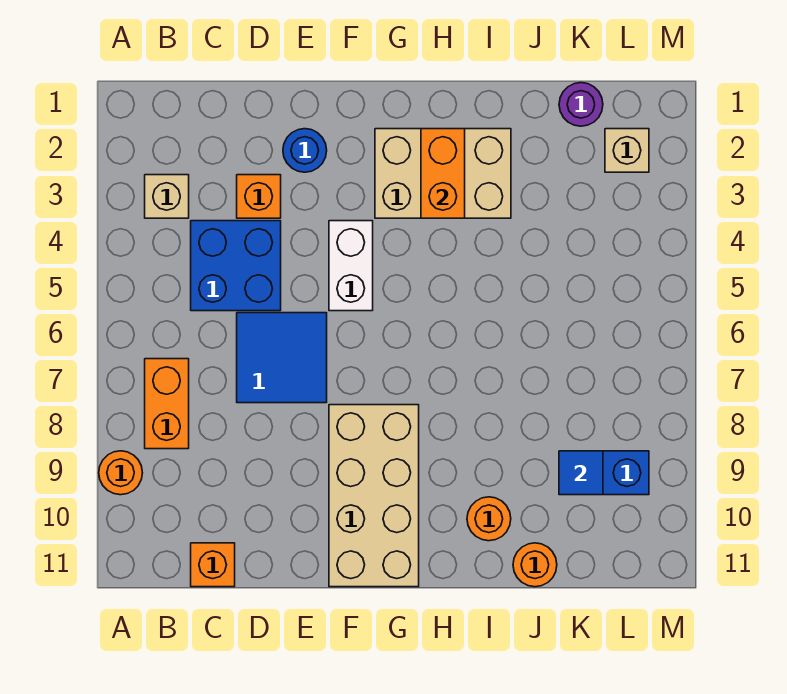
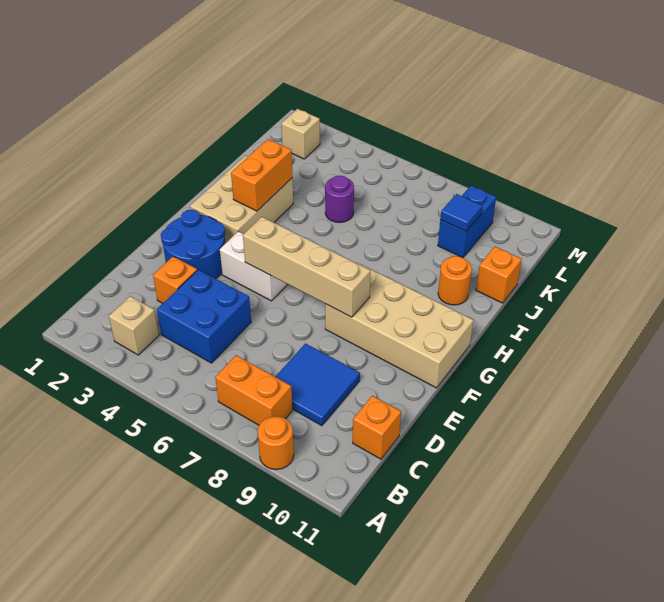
blue tile D6:E7 level 1 -> blue tile C8:D9 level 1
blue round brick E2 level 1 -> blue round brick E2:F3 level 1
none -> tan brick F5:F8 level 2
orange brick H2:H3 level 2 -> orange brick H3:I3 level 2
orange round brick J11 level 1 -> orange brick J11 level 1
purple round brick K1 level 1 -> purple round brick J5 level 1

